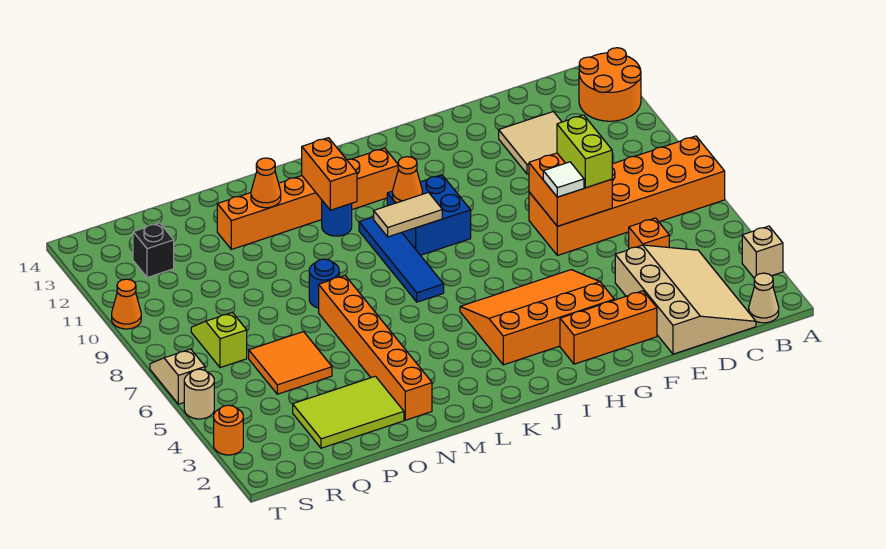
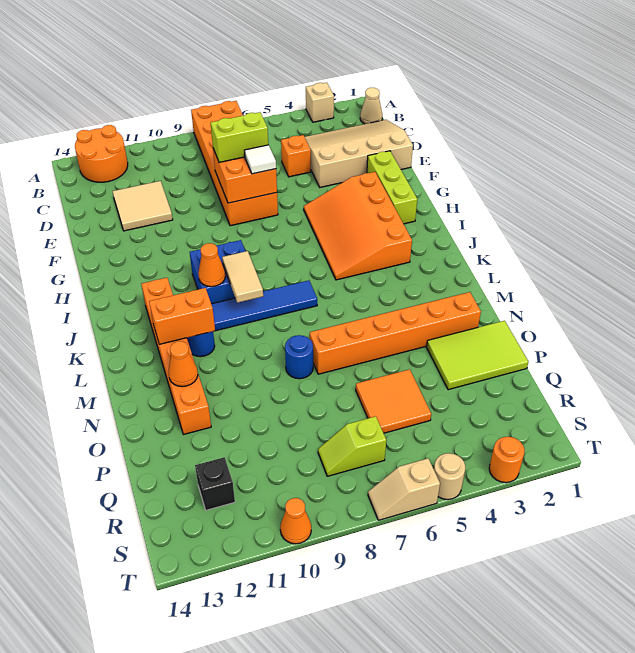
orange brick F2:H2 level 1 -> lime brick F2:H2 level 1
lime tile O2:Q3 level 1 -> lime tile O1:P3 level 1

